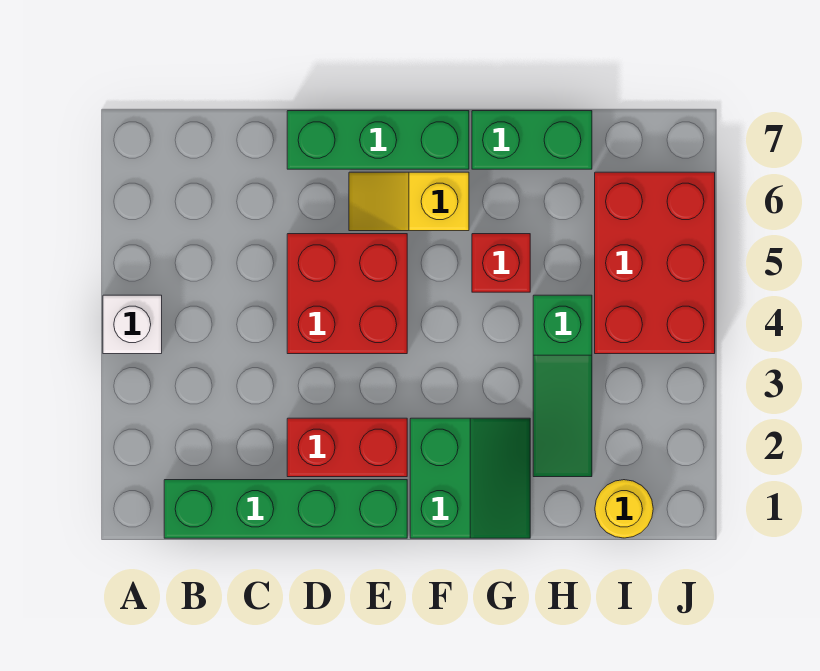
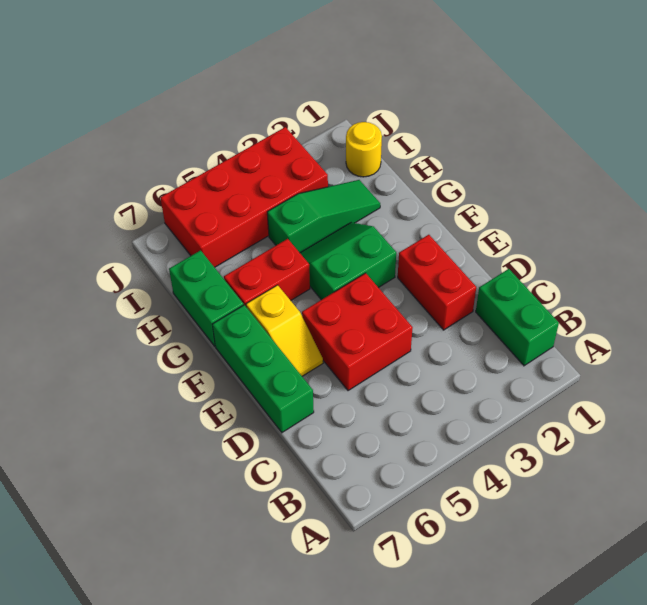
white brick A4 level 1 -> none
green brick B1:E1 level 1 -> green brick B1:C1 level 1
green slope F1:G2 level 1 top F -> green slope F3:G4 level 1 top F
red brick G5 level 1 -> red brick G5:G6 level 1
red brick I4:J6 level 1 -> red brick I3:J6 level 1

